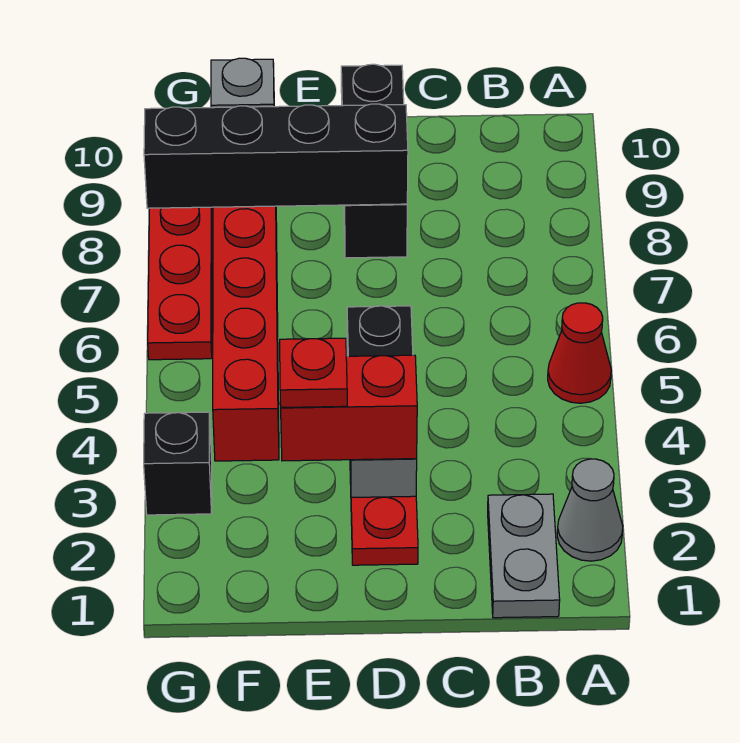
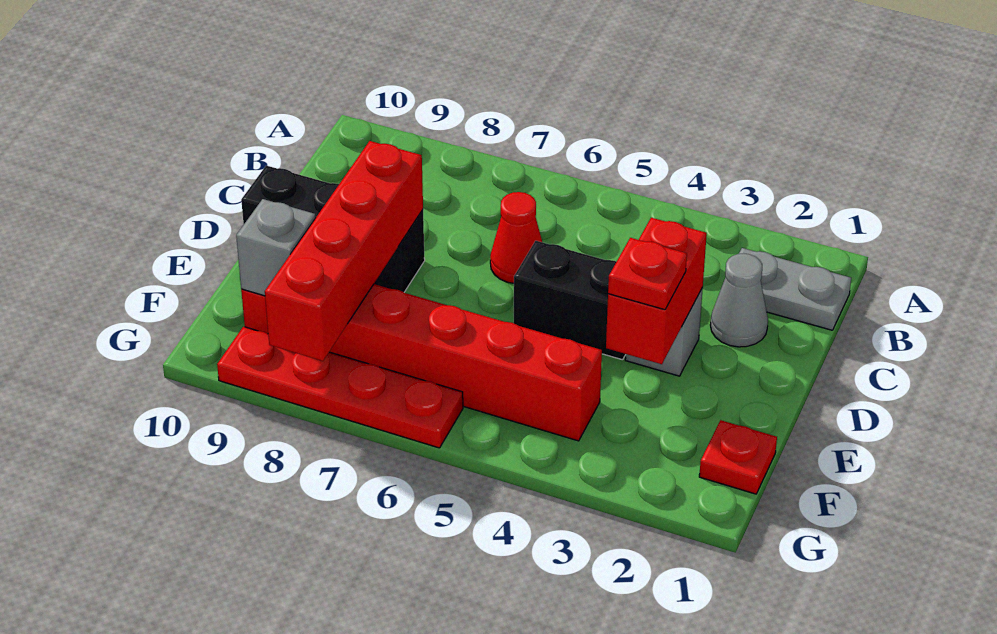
grey cone A2 level 1 -> grey cone C2 level 1
red cone A5 level 1 -> red cone C6 level 1
red plate D2 level 1 -> red plate F1 level 1
black brick D8:G8 level 2 -> red brick D8:G8 level 2
black brick G3 level 1 -> none

